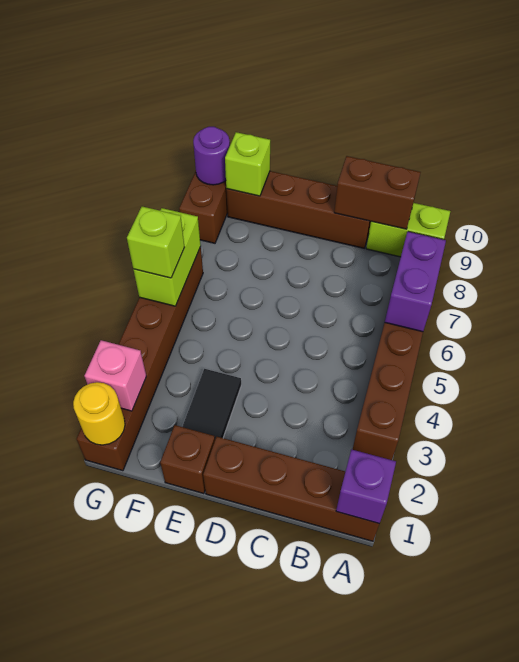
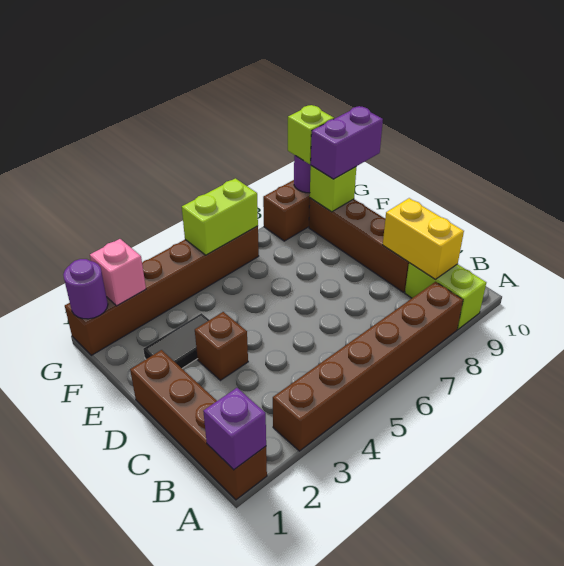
purple brick A6:A7 level 2 -> purple brick F9:F10 level 3
brown brick B9:C9 level 2 -> yellow brick B9:C9 level 2
brown brick E1 level 1 -> brown brick D3 level 1
yellow round brick G1 level 2 -> purple round brick G1 level 2
lime brick G5 level 3 -> lime brick G9 level 3

